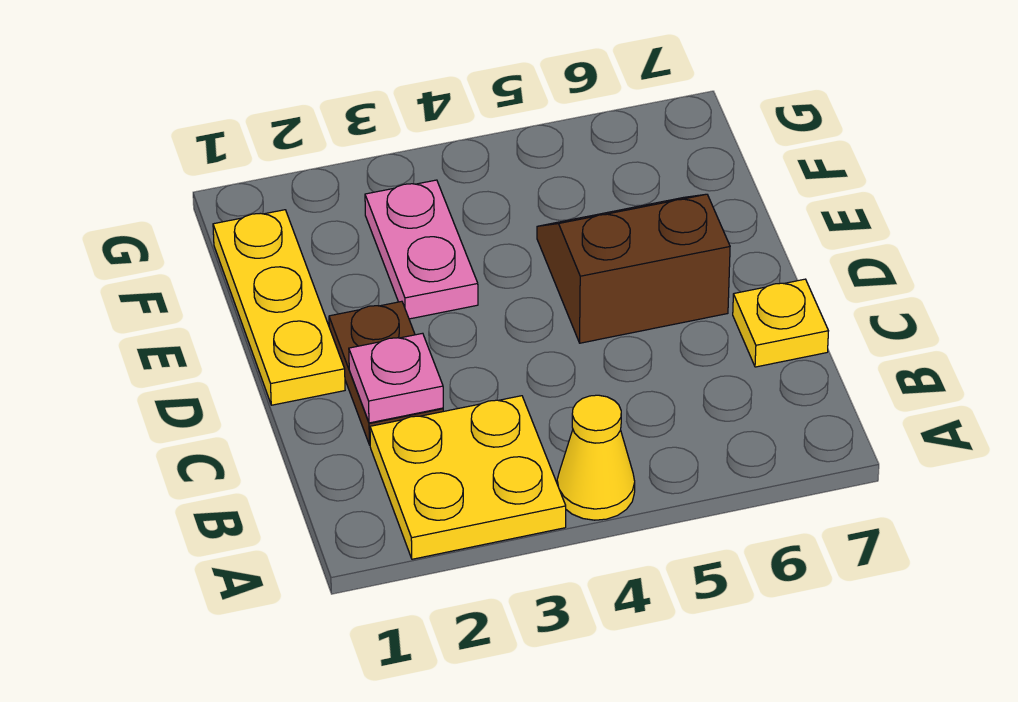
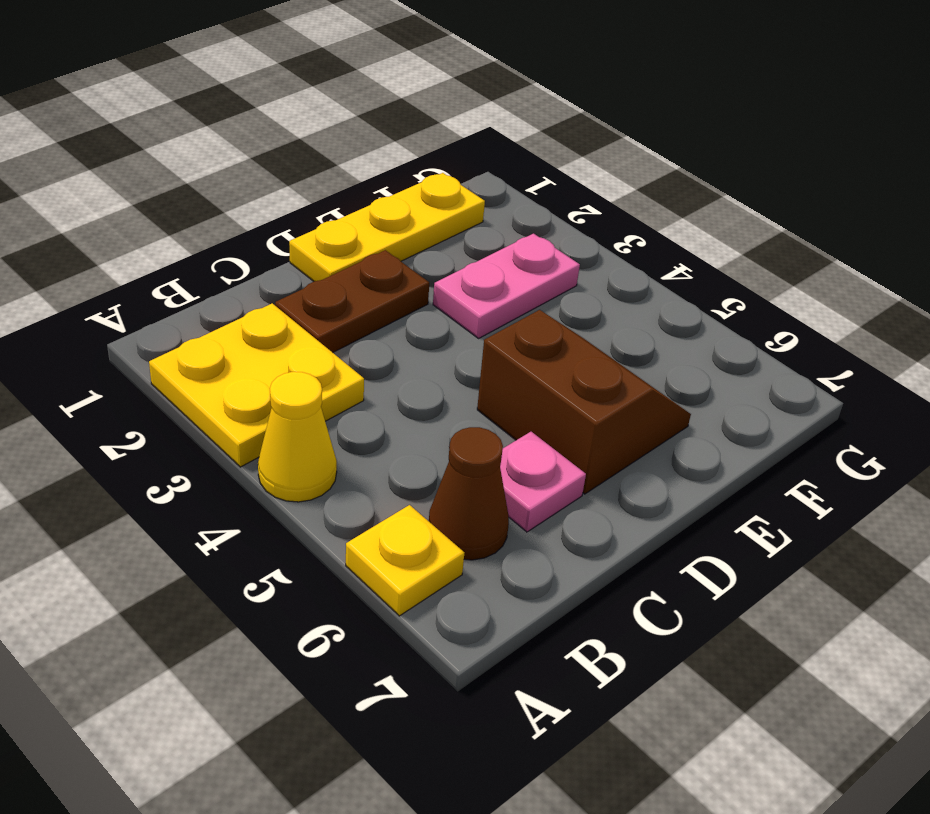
none -> brown cone B6 level 1
pink plate C2 level 2 -> pink plate C6 level 1
yellow plate C7 level 1 -> yellow plate A6 level 1

